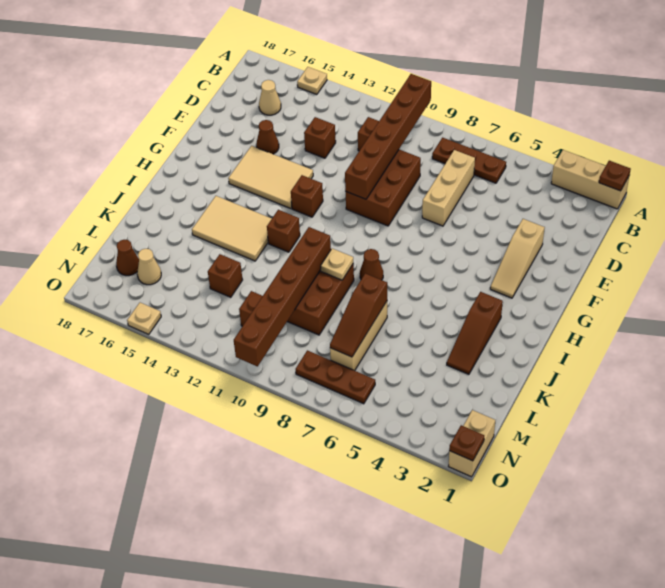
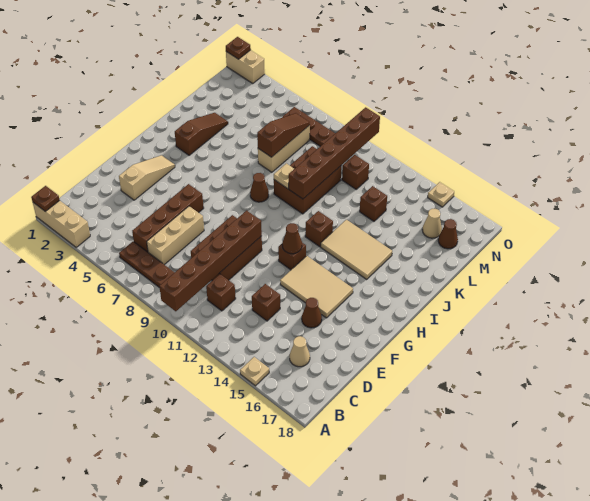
none -> brown brick C6:F6 level 1
none -> brown cone G12 level 2
tan brick N1:O1 level 1 -> tan brick O1:O2 level 1

